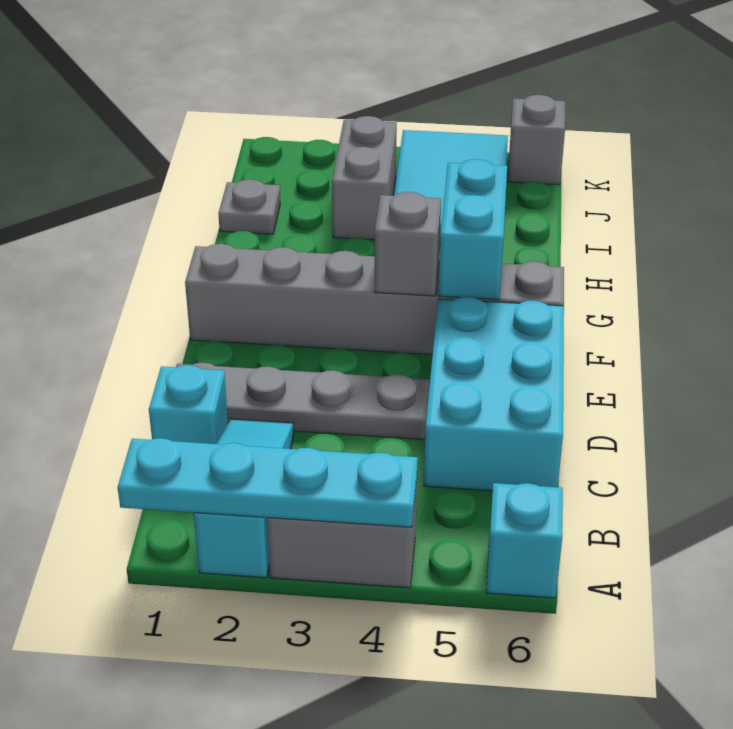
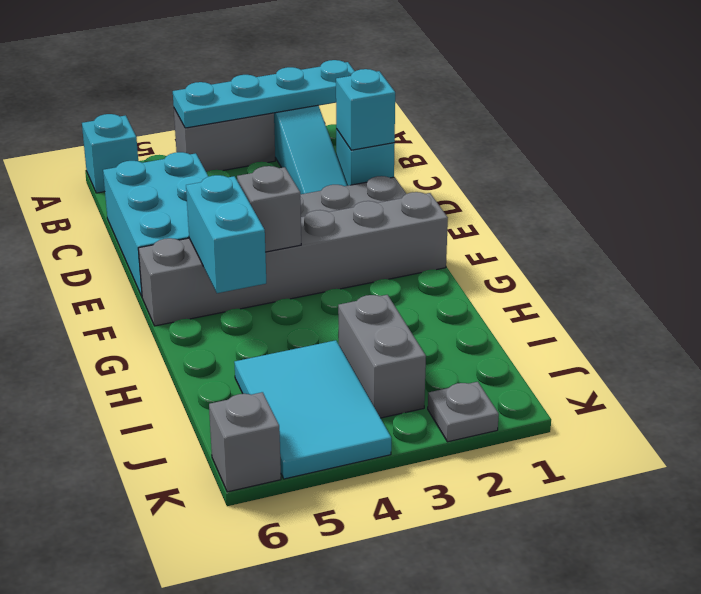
none -> cyan brick C1 level 2
grey plate I1 level 1 -> grey plate K2 level 1

